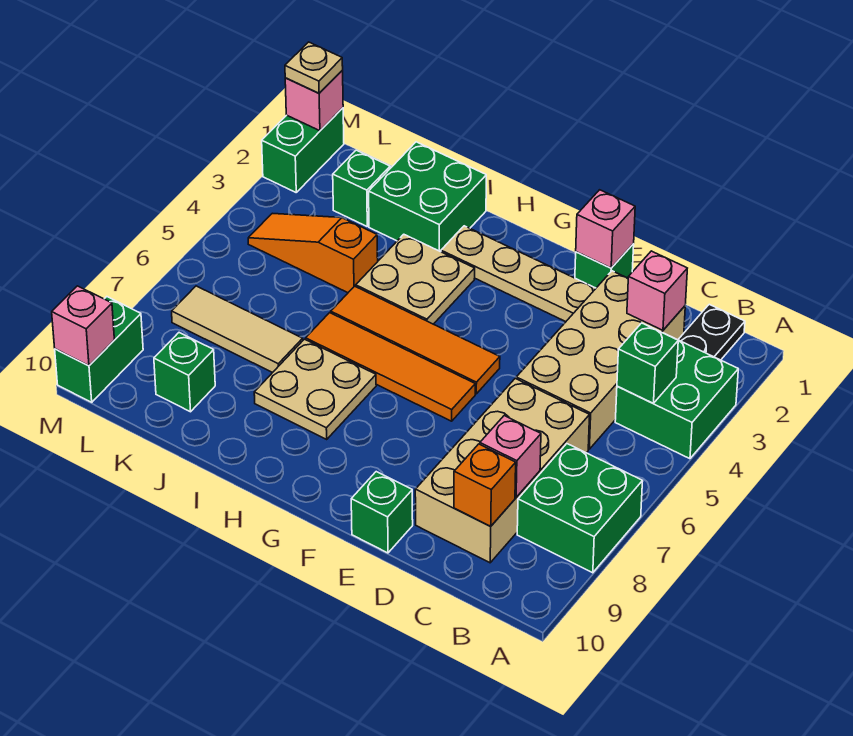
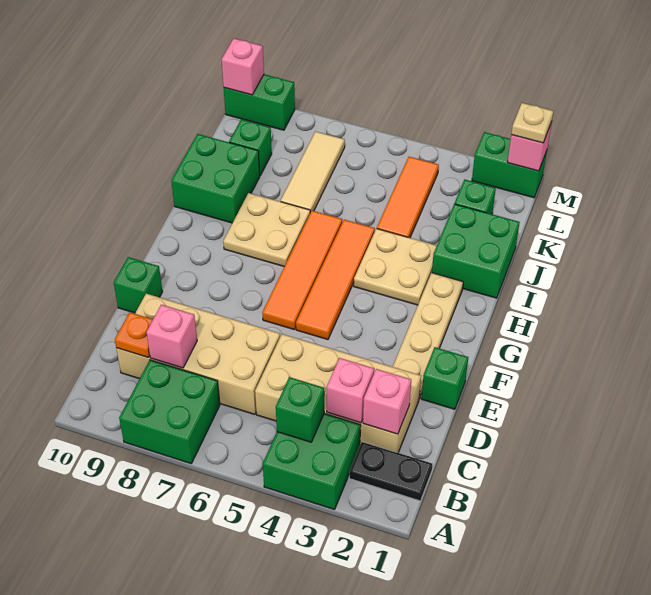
orange brick C9 level 2 -> orange plate C9 level 2
pink brick E1 level 2 -> pink brick C3 level 2
none -> green brick I9:J10 level 1
orange slope J4:L4 level 1 top J -> orange tile J4:L4 level 1

